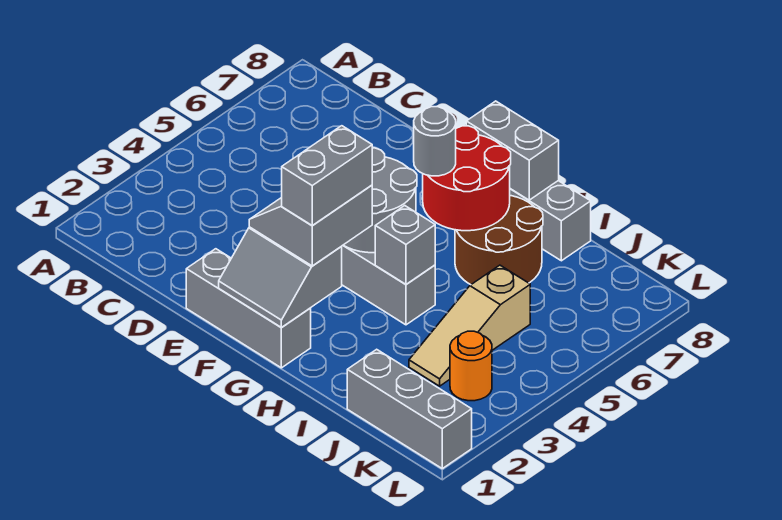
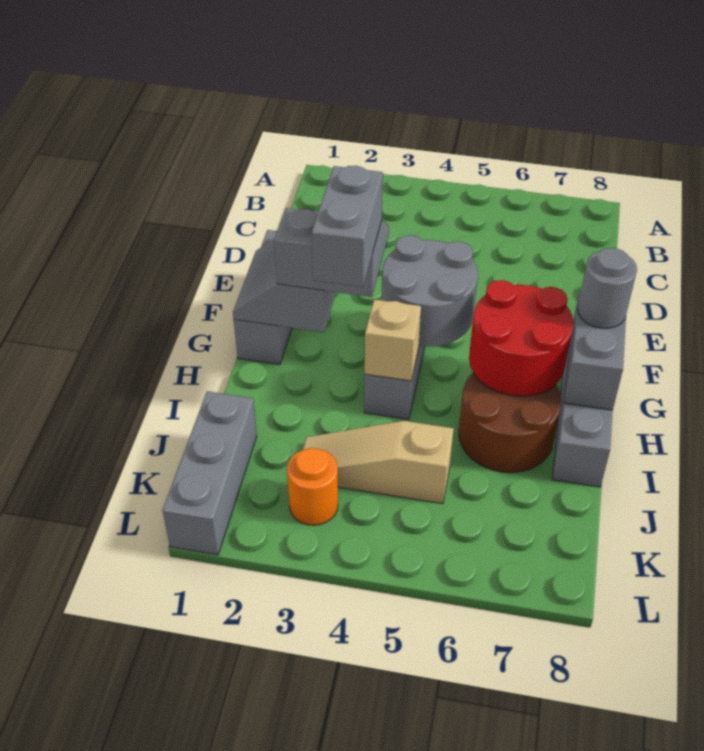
grey brick G2:G3 level 4 -> grey brick G3:H3 level 4
grey round brick G6 level 3 -> grey round brick G8 level 3
grey brick H4 level 2 -> tan brick H4 level 2

